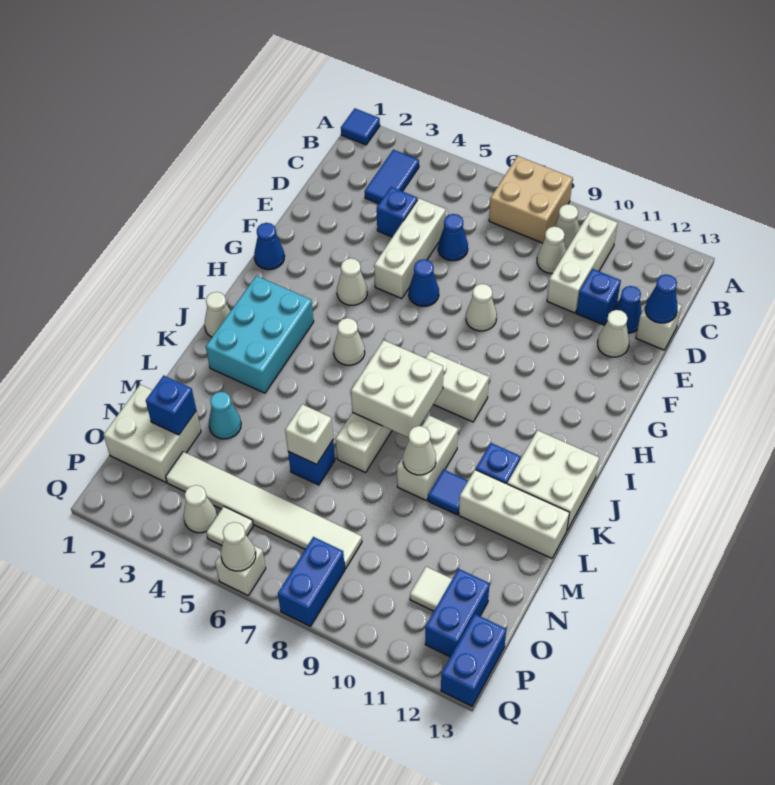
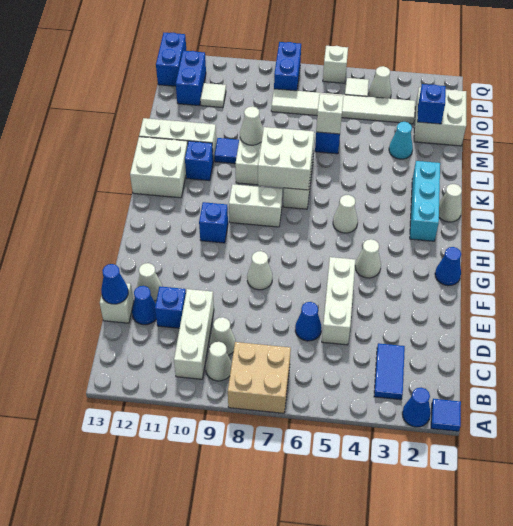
blue brick D4 level 1 -> blue brick H10 level 1
blue cone F6 level 1 -> blue cone A2 level 1
cyan brick I2:K3 level 1 -> cyan brick I2:K2 level 1
white cone Q6 level 2 -> none

